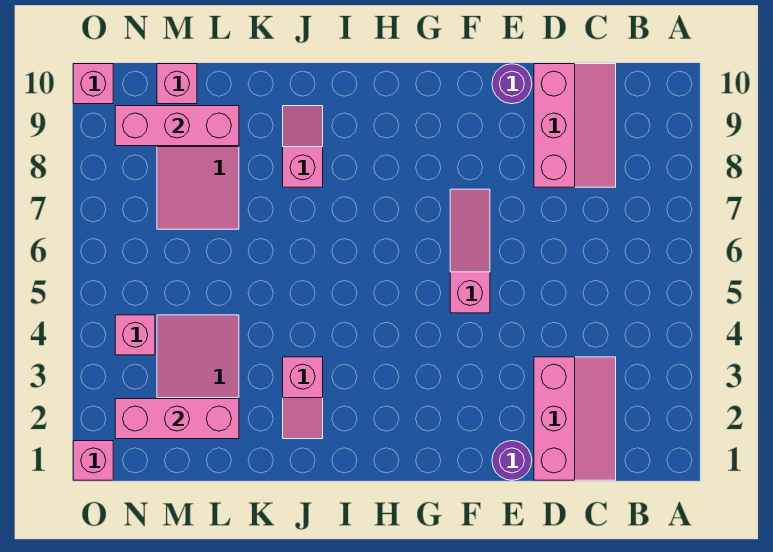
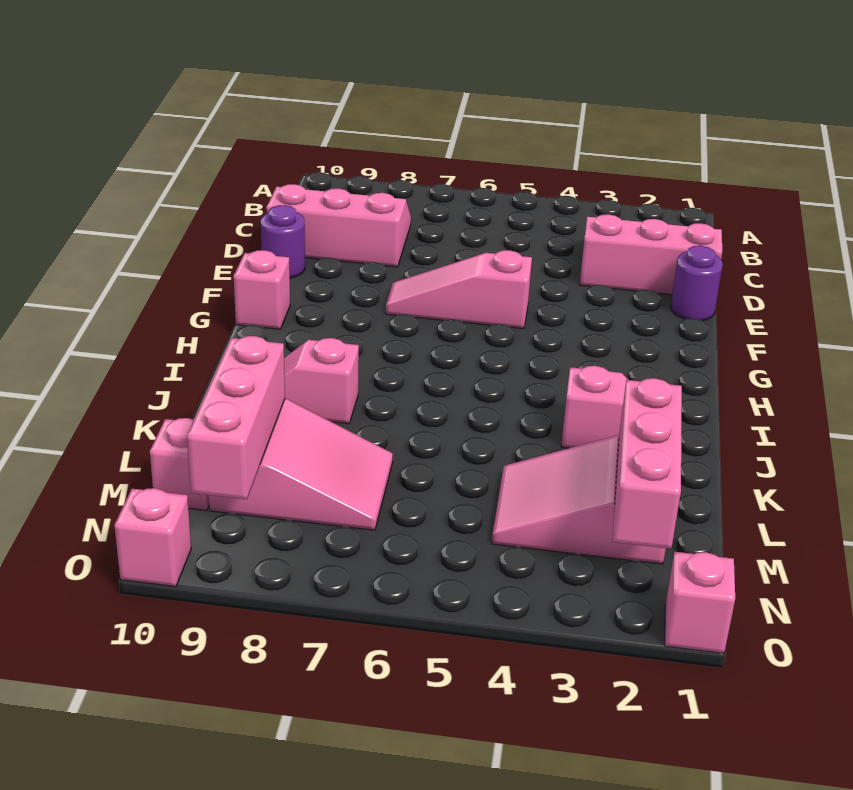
pink brick N4 level 1 -> pink brick G10 level 1

